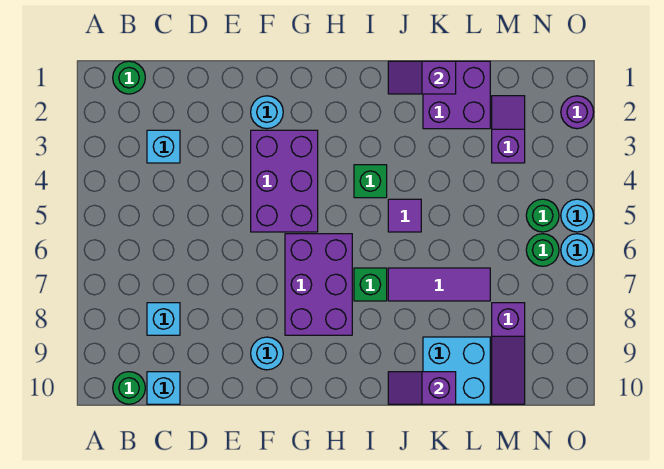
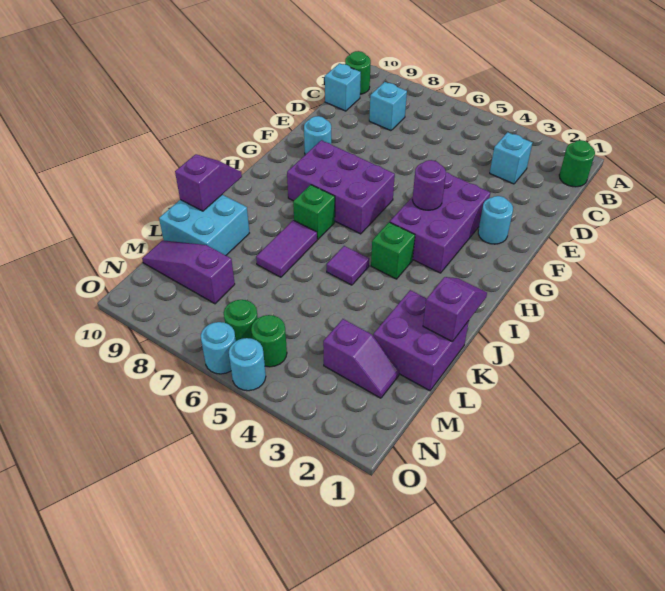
purple brick F3:G5 level 1 -> purple brick F3:H4 level 1
purple tile J7:L7 level 1 -> purple tile J7:K7 level 1
purple round brick O2 level 1 -> purple round brick G4 level 2

